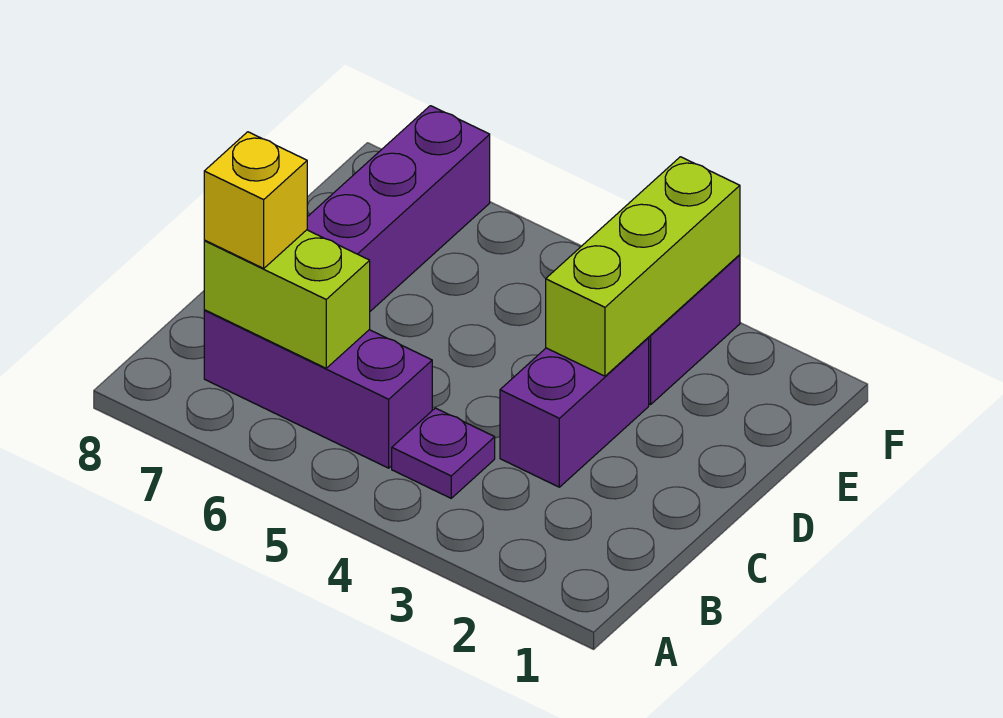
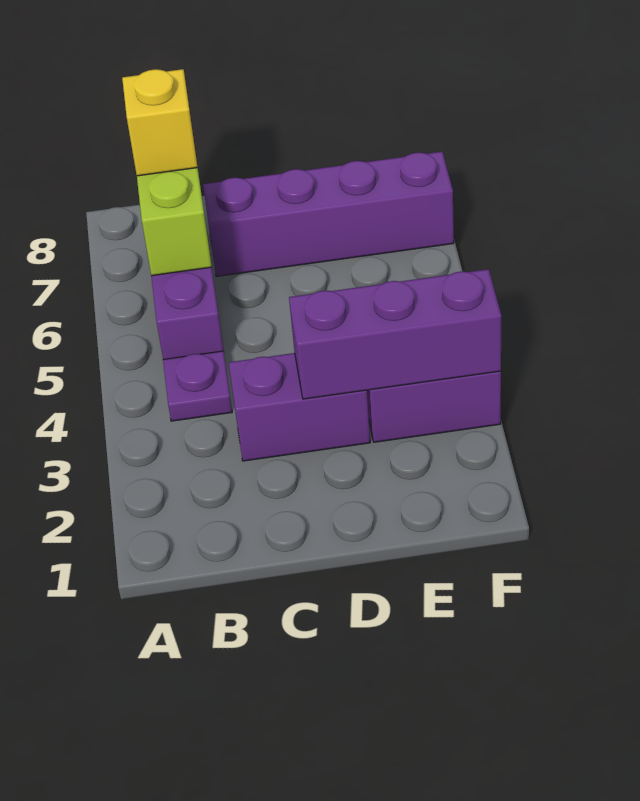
lime brick D3:F3 level 2 -> purple brick D3:F3 level 2

